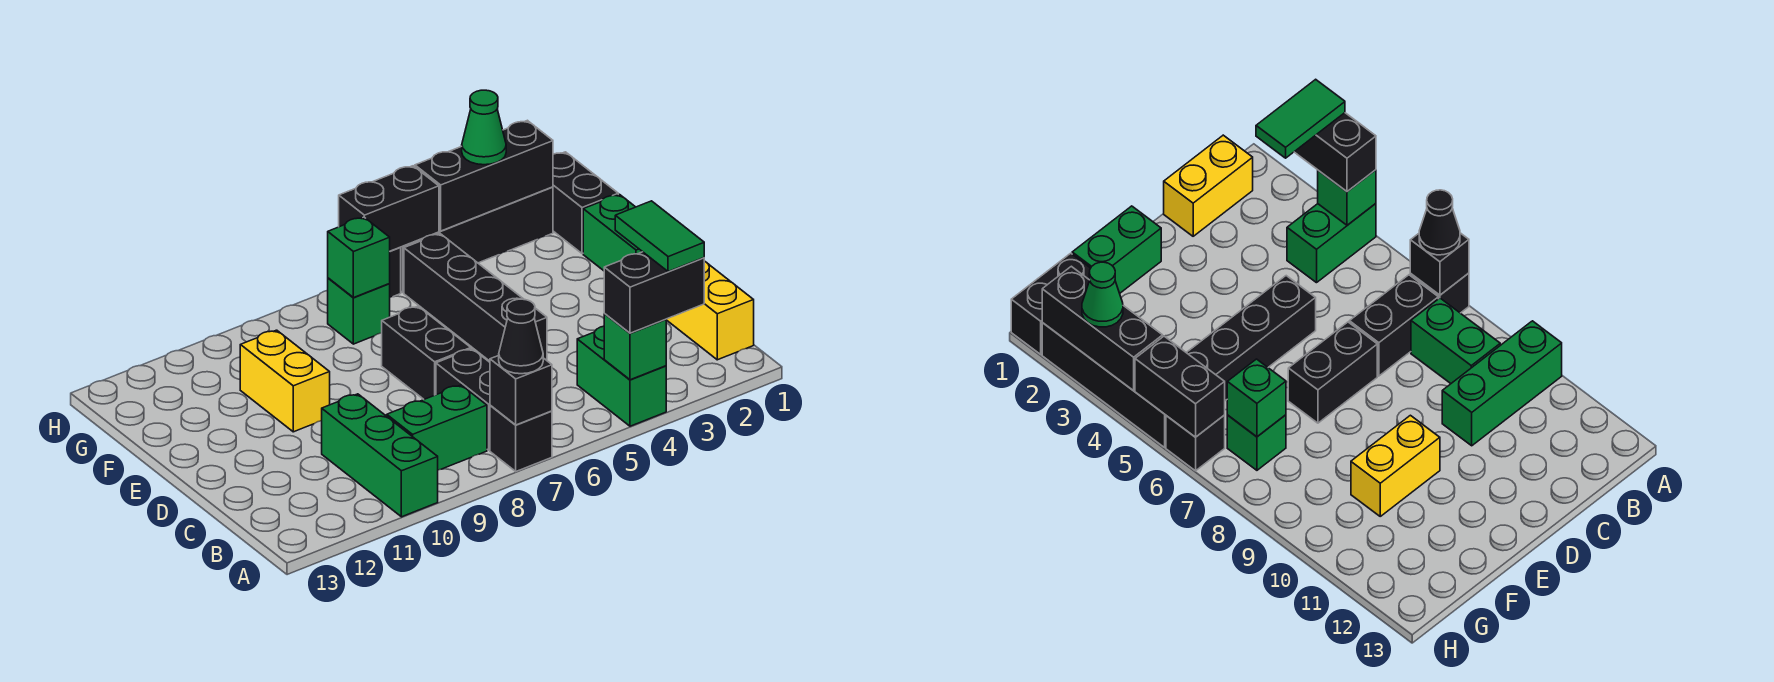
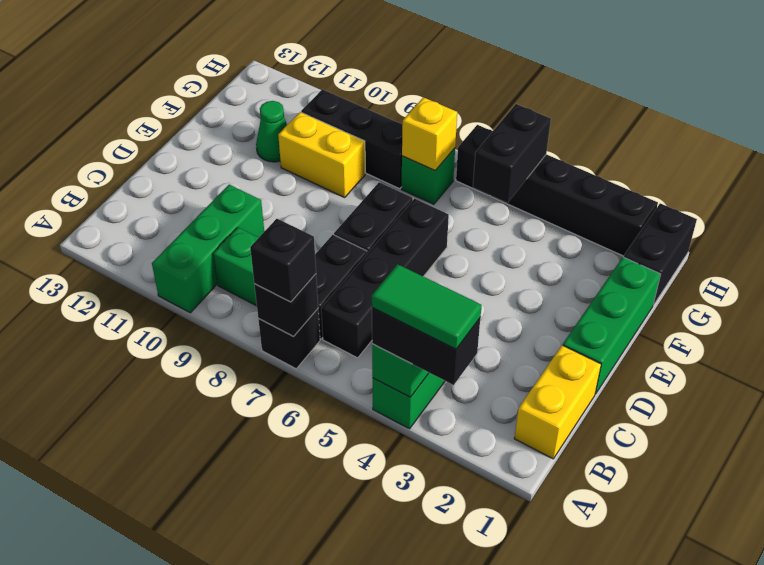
green tile A3:B3 level 4 -> green tile A3:A4 level 4
black cone A7 level 3 -> black brick A7 level 3
black brick D5:G5 level 1 -> black brick B6:E6 level 1
green brick E1:F1 level 1 -> green brick D1:F1 level 1
yellow brick E10:F10 level 1 -> yellow brick F9:F10 level 1
green brick G7 level 2 -> yellow brick G7 level 2
black brick H2:H4 level 2 -> black brick G8:G10 level 1
green cone H3 level 3 -> green cone F11 level 1
black brick H5:H6 level 2 -> black brick G5:H5 level 2

